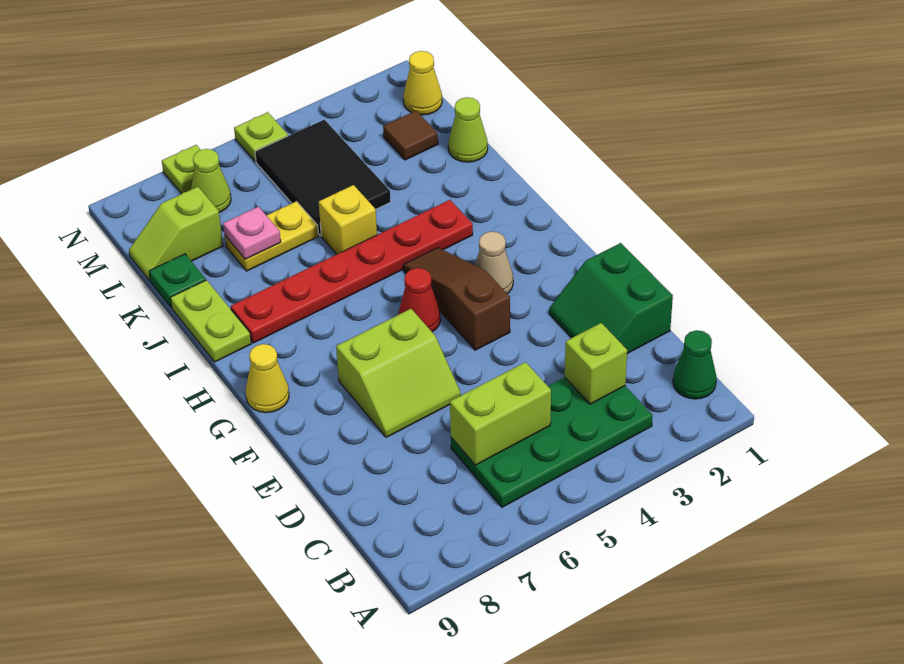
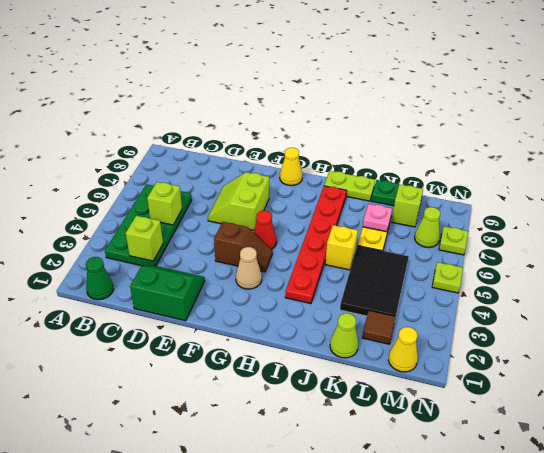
lime brick C5:C6 level 2 -> lime brick C5 level 2
brown slope F4:H4 level 1 top F -> brown slope F4:G4 level 1 top F
black tile K4:M5 level 1 -> black tile K3:L5 level 1

